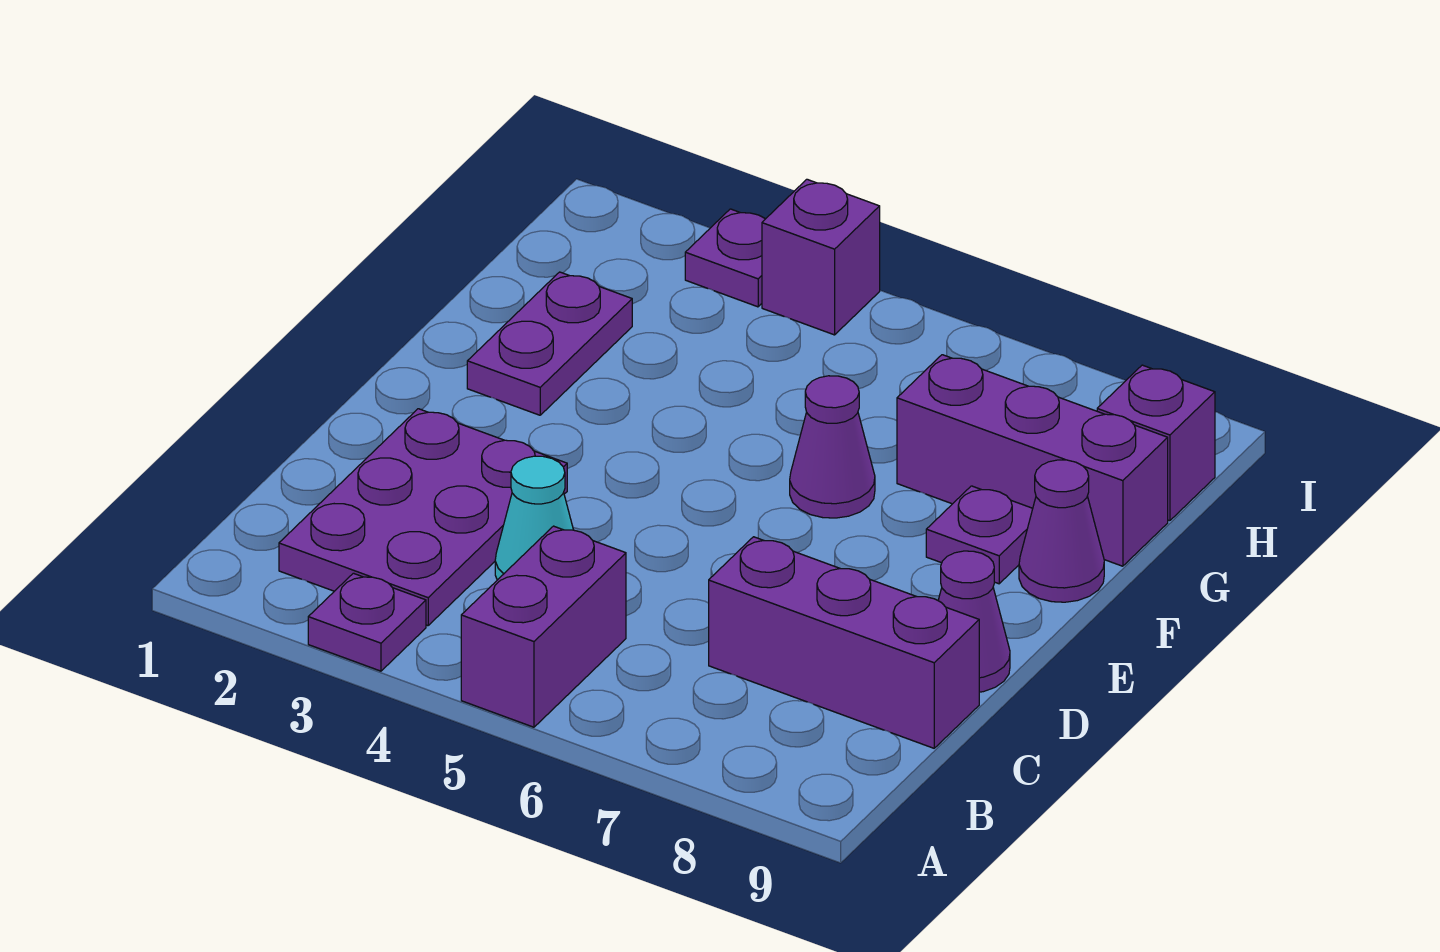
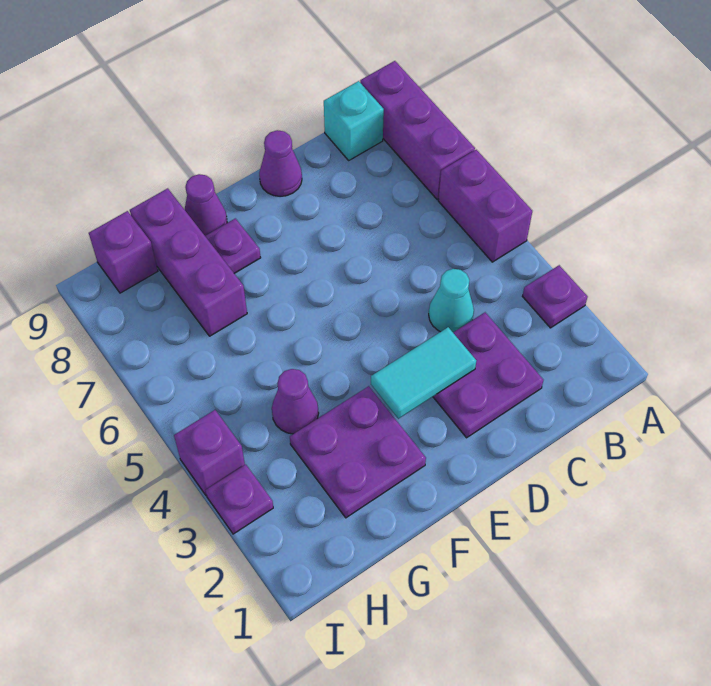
purple brick A5:B5 level 1 -> purple brick A5:A6 level 1
purple plate B2:D3 level 1 -> purple plate C2:D3 level 1
none -> cyan brick B9 level 1
purple brick C7:C9 level 1 -> purple brick A7:A9 level 1
none -> cyan tile D3:E3 level 2
purple plate F2:G2 level 1 -> purple plate F2:G3 level 1
purple cone F6 level 1 -> purple cone G4 level 1

